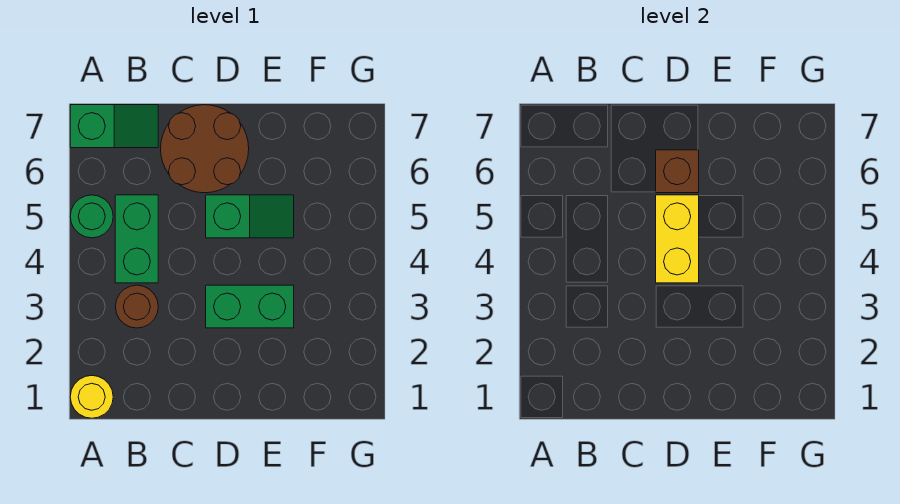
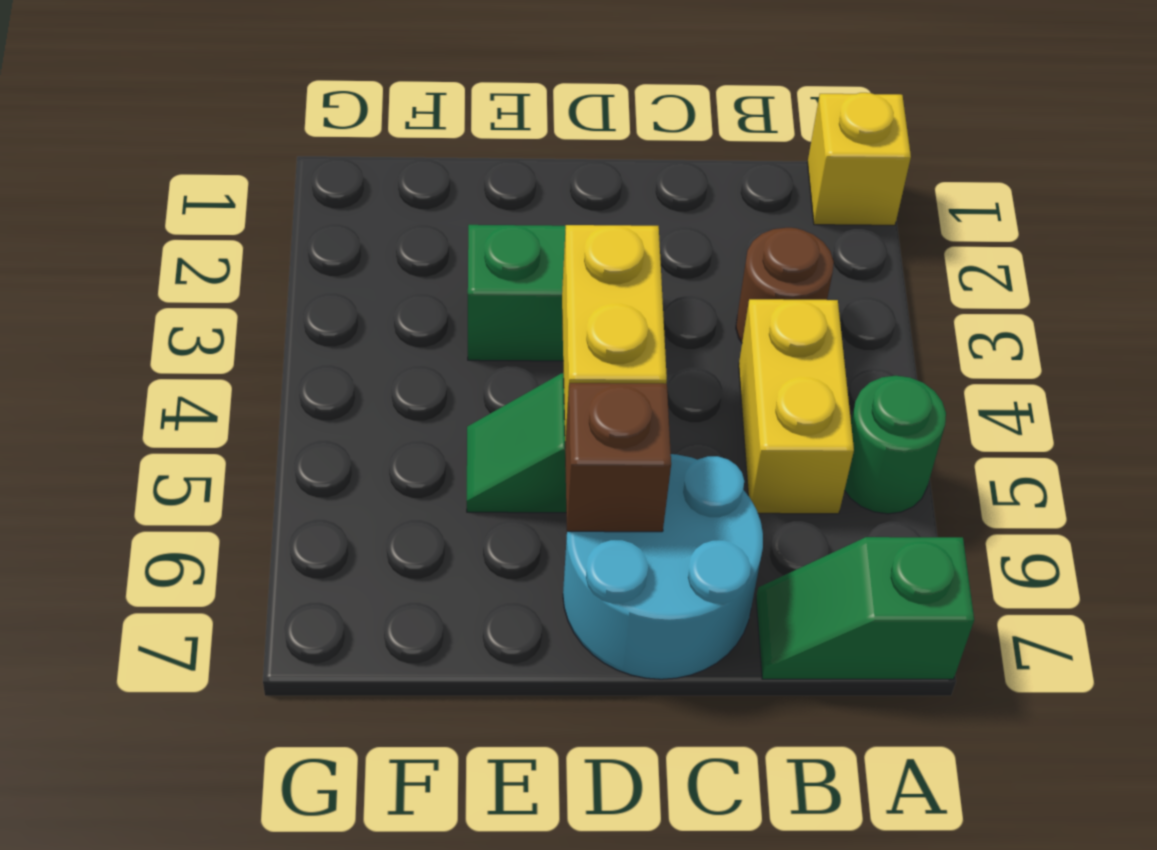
yellow round brick A1 level 1 -> yellow brick A1 level 1
green brick B4:B5 level 1 -> yellow brick B4:B5 level 1
brown round brick C6:D7 level 1 -> cyan round brick C6:D7 level 1

